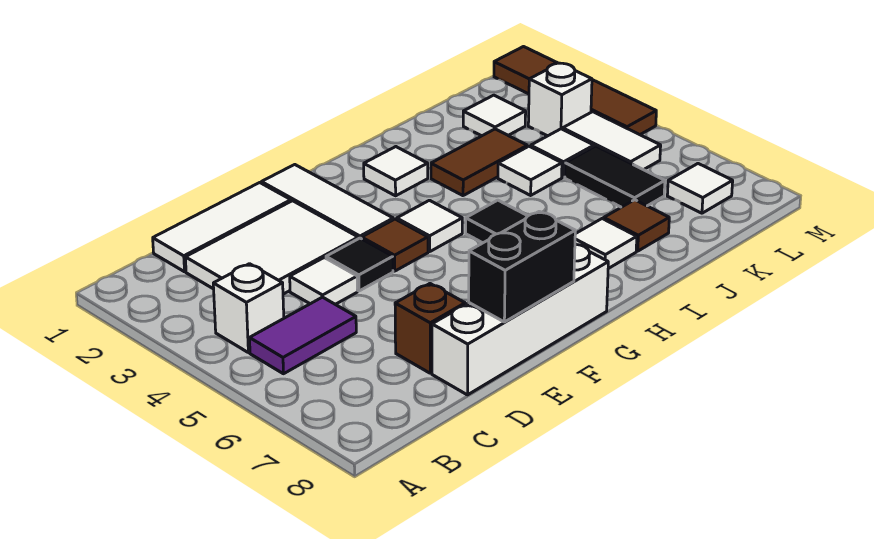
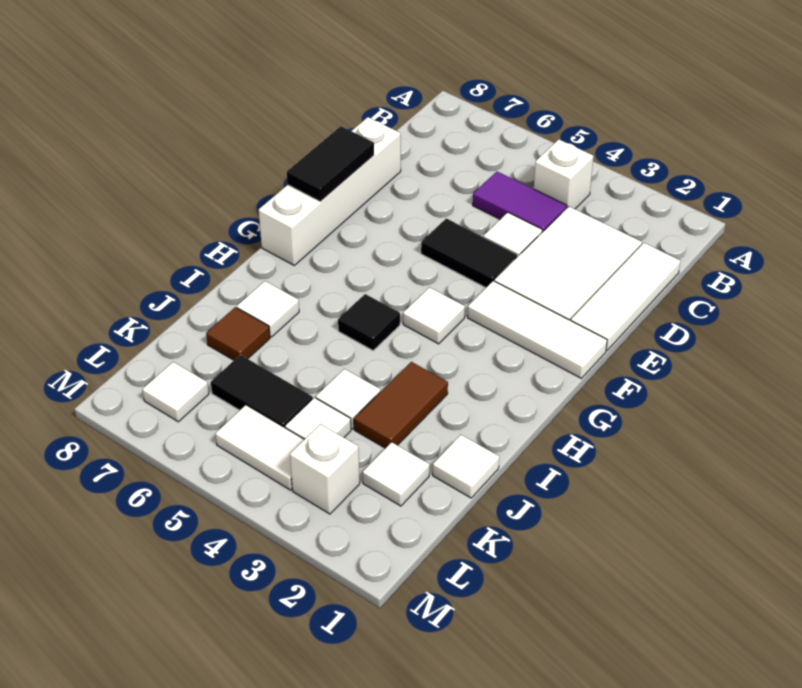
purple tile B5:C5 level 1 -> purple tile C4:C5 level 1
brown brick D7 level 1 -> none
black tile E4 level 1 -> black tile E4:E5 level 1
black brick E8:F8 level 2 -> black tile E8:F8 level 2
brown tile F4 level 1 -> none
white tile H2 level 1 -> white tile J1 level 1
brown tile M1:M4 level 1 -> none

